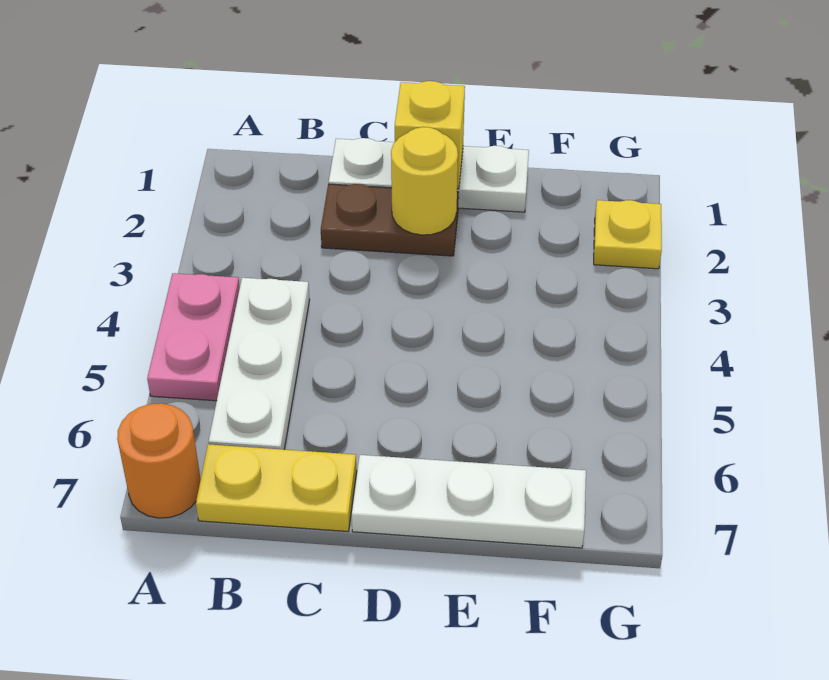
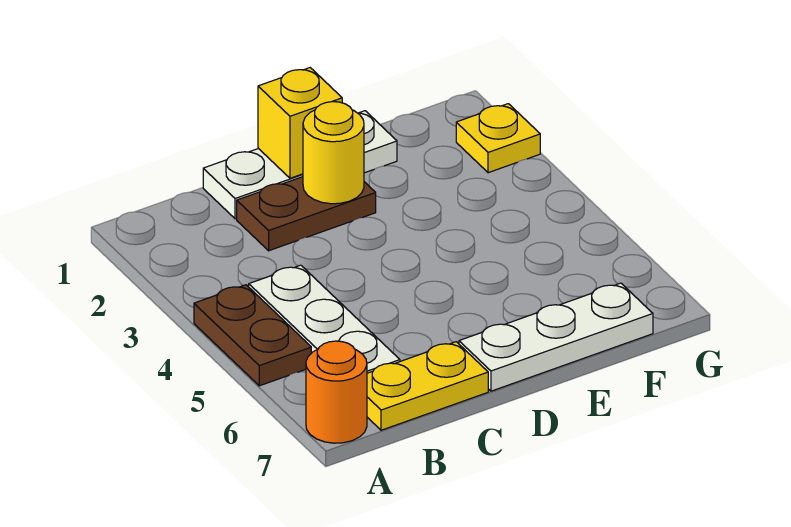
pink plate A4:A5 level 1 -> brown plate A4:A5 level 1

